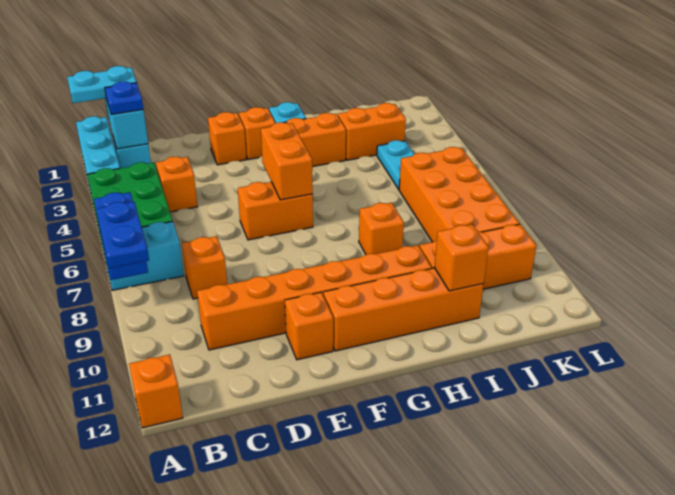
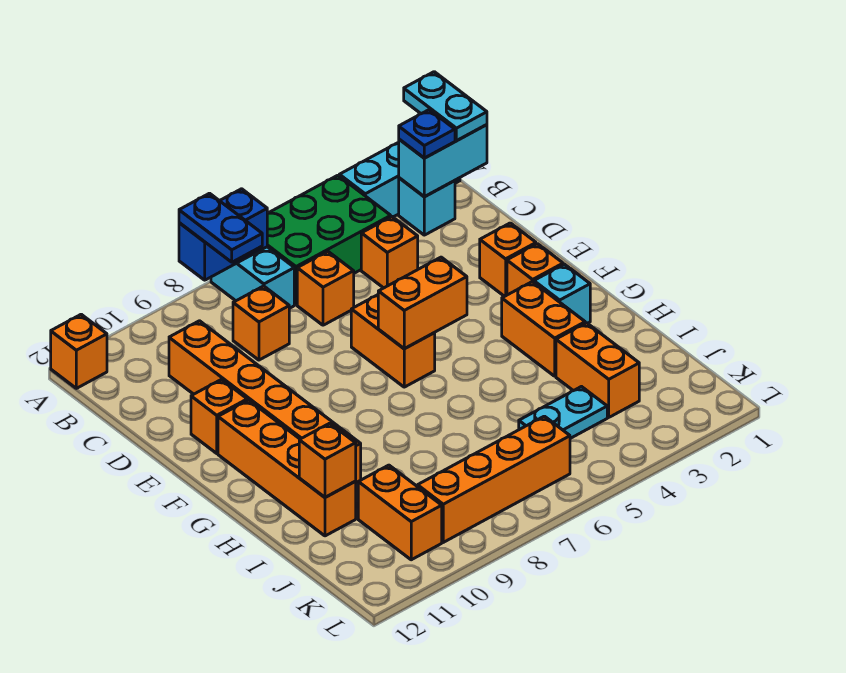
blue plate A8:A9 level 3 -> blue plate A8:B8 level 3
orange brick H8 level 1 -> orange brick C6 level 1
orange brick I10:K10 level 1 -> orange brick J10:K10 level 1
orange brick J6:K9 level 1 -> orange brick K6:K9 level 1

